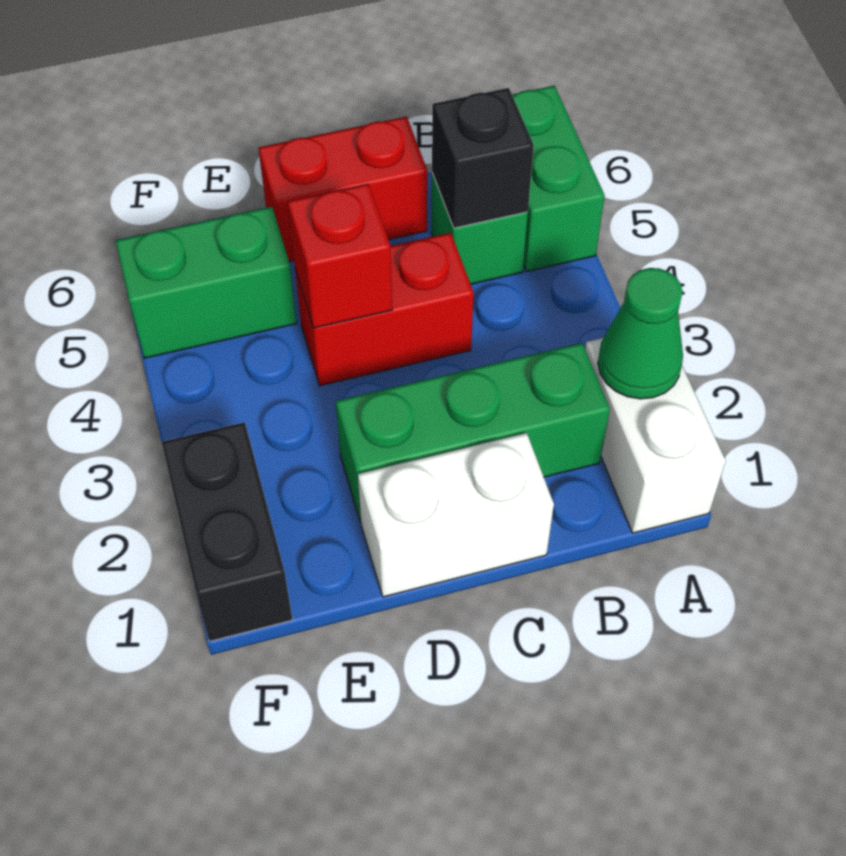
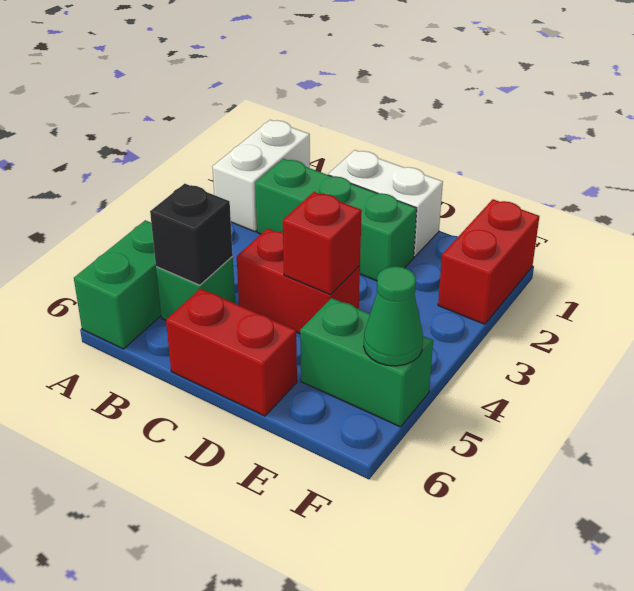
green cone A2 level 2 -> green cone F5 level 2
black brick F1:F2 level 1 -> red brick F1:F2 level 1

